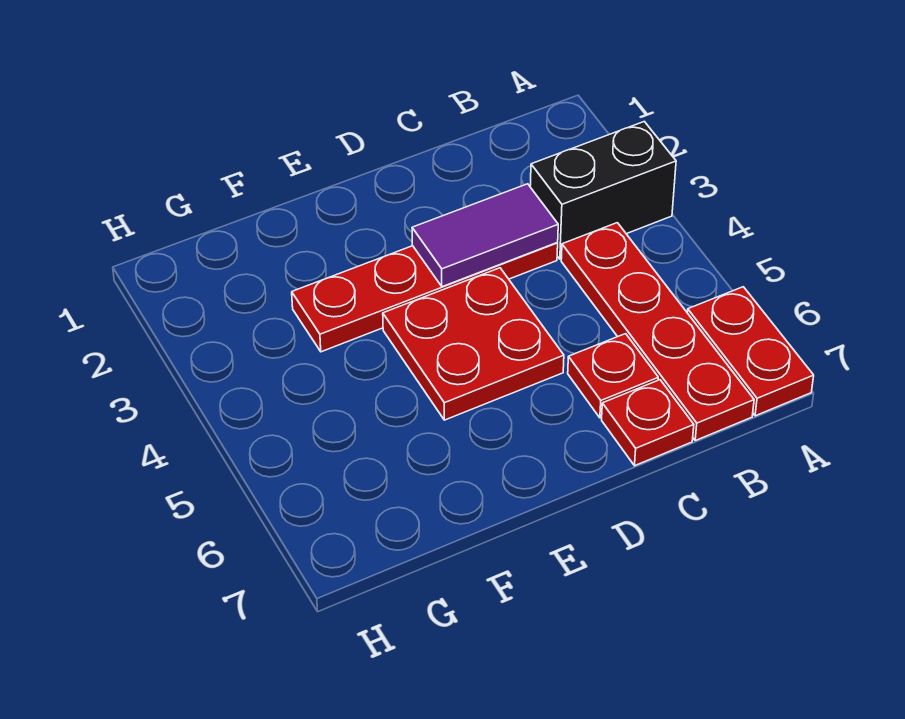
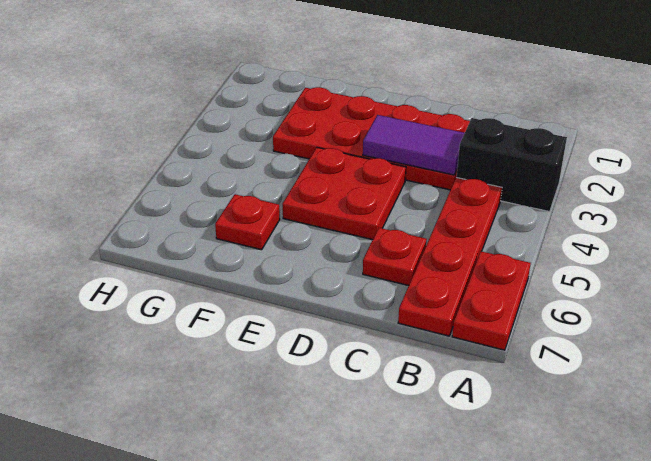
red plate C3:F3 level 1 -> red plate C2:F3 level 1
red plate C7 level 1 -> red plate F6 level 1

